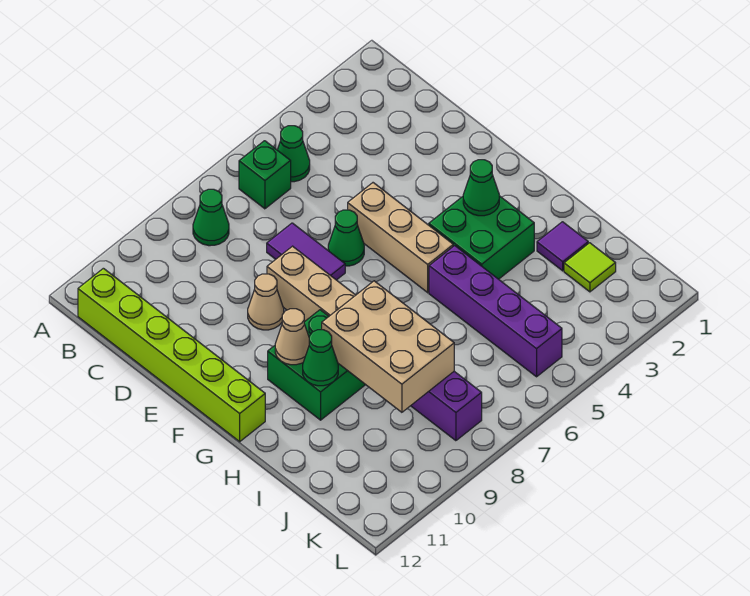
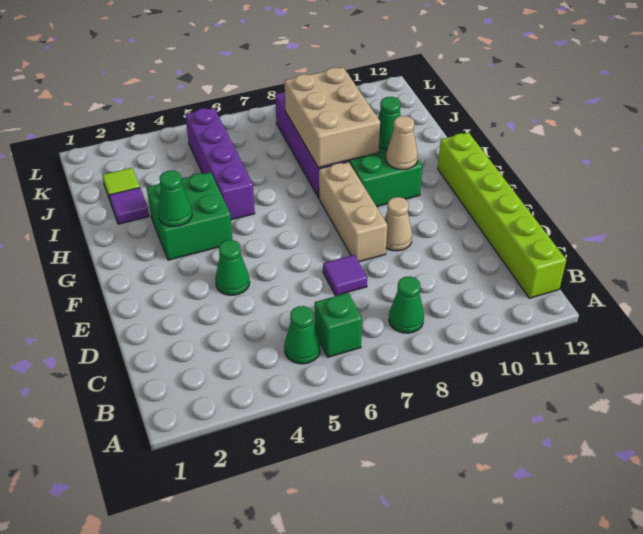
purple tile D7:E7 level 1 -> purple tile D7 level 1
tan brick E5:G5 level 1 -> none
green cone E6 level 1 -> green cone E4 level 1

